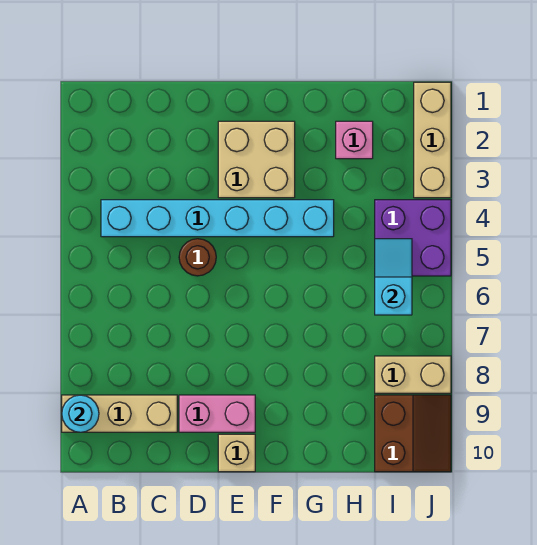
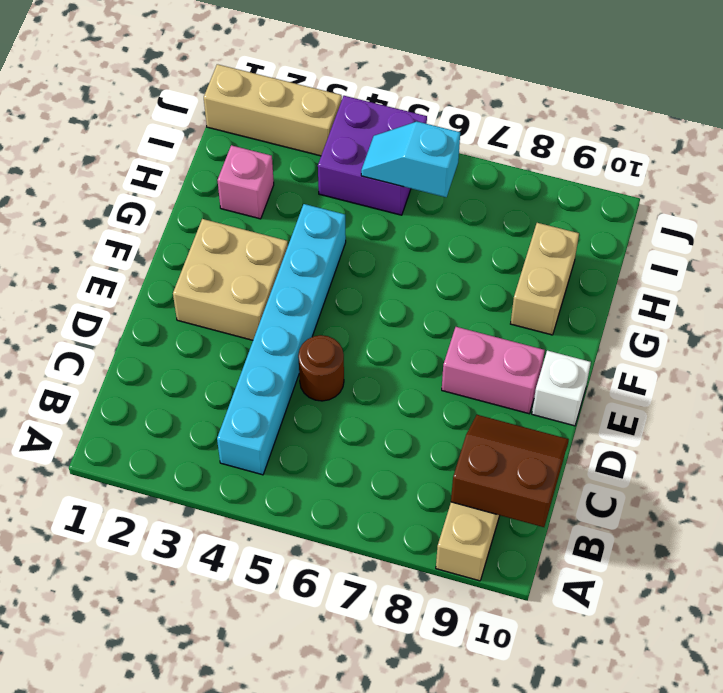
cyan round brick A9 level 2 -> none
pink brick D9:E9 level 1 -> pink brick E8:E9 level 1
tan brick E10 level 1 -> white brick E10 level 1
tan brick I8:J8 level 1 -> tan brick G9:H9 level 1
brown slope I9:J10 level 1 top I -> brown slope B9:C10 level 2 top B

